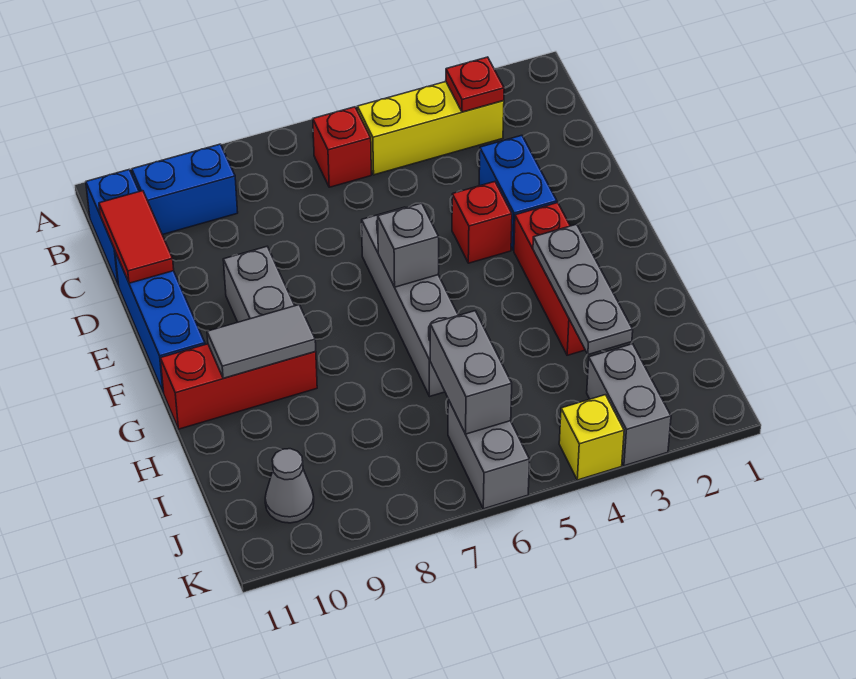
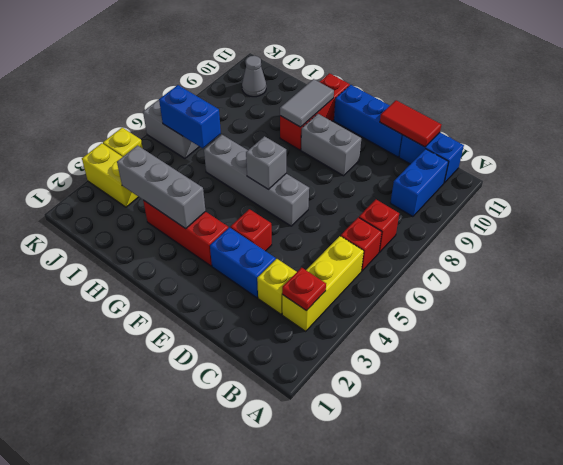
none -> red brick B7 level 1
none -> yellow brick C3 level 1
grey plate G3:I3 level 2 -> grey brick G3:I3 level 2
grey brick I6:J6 level 2 -> blue brick I6:J6 level 2
grey brick J3:K3 level 1 -> yellow brick J3:K3 level 1

